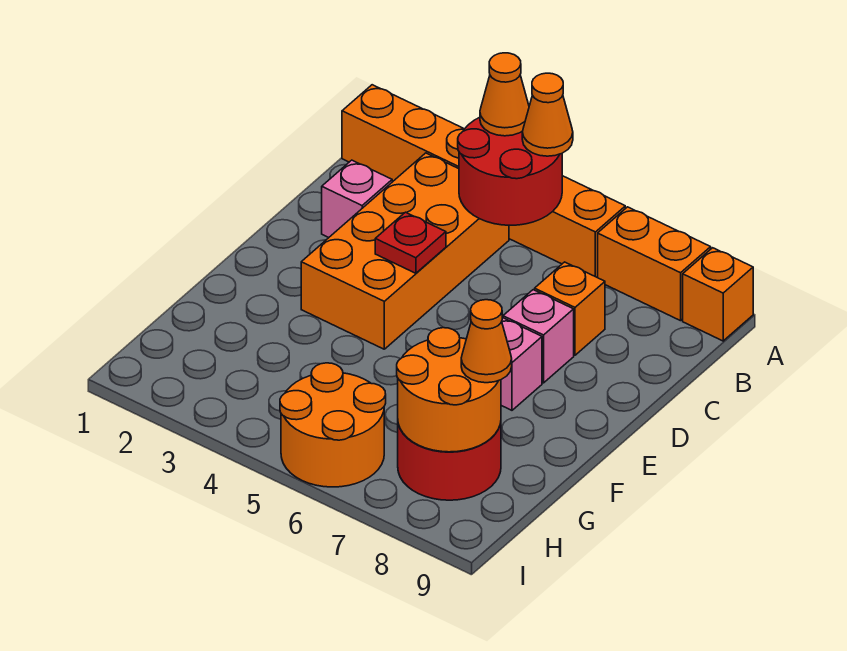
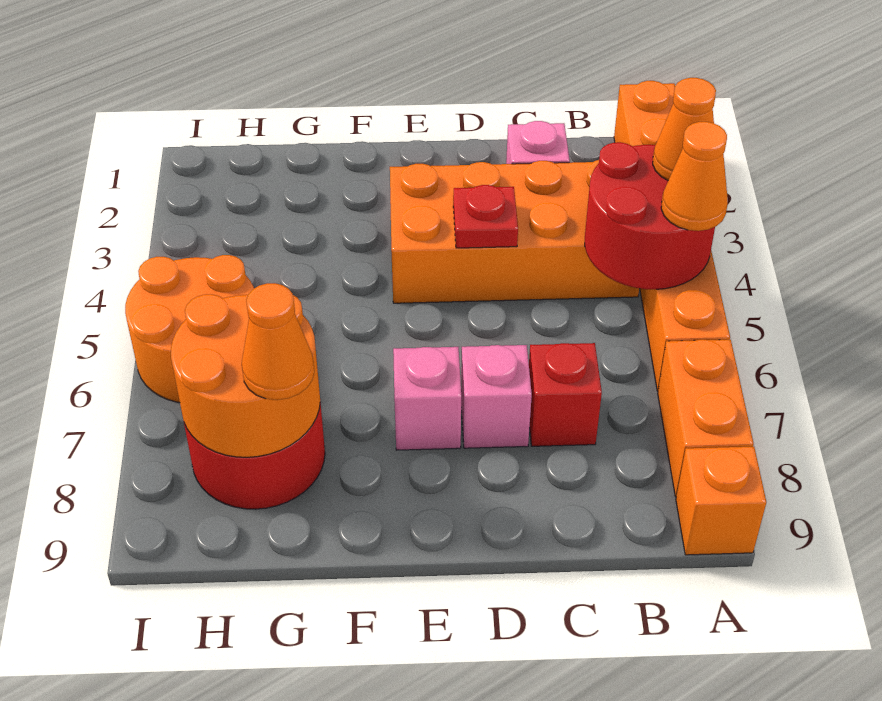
orange brick C7 level 1 -> red brick C7 level 1

